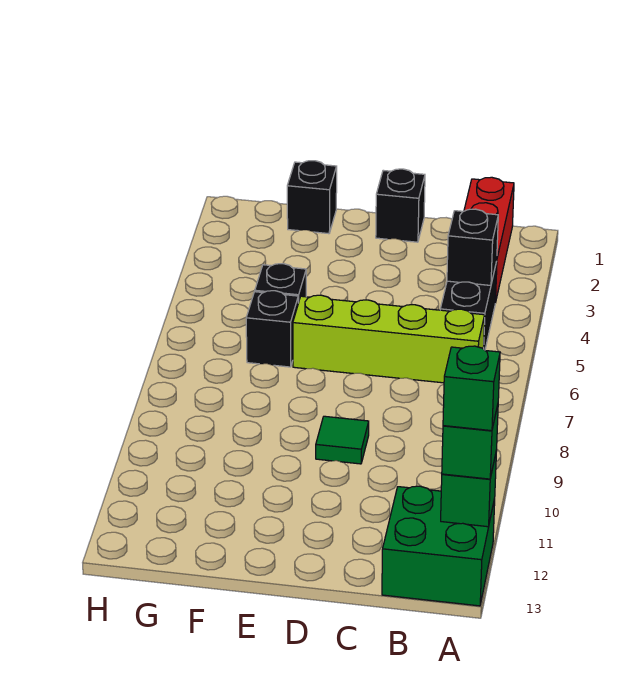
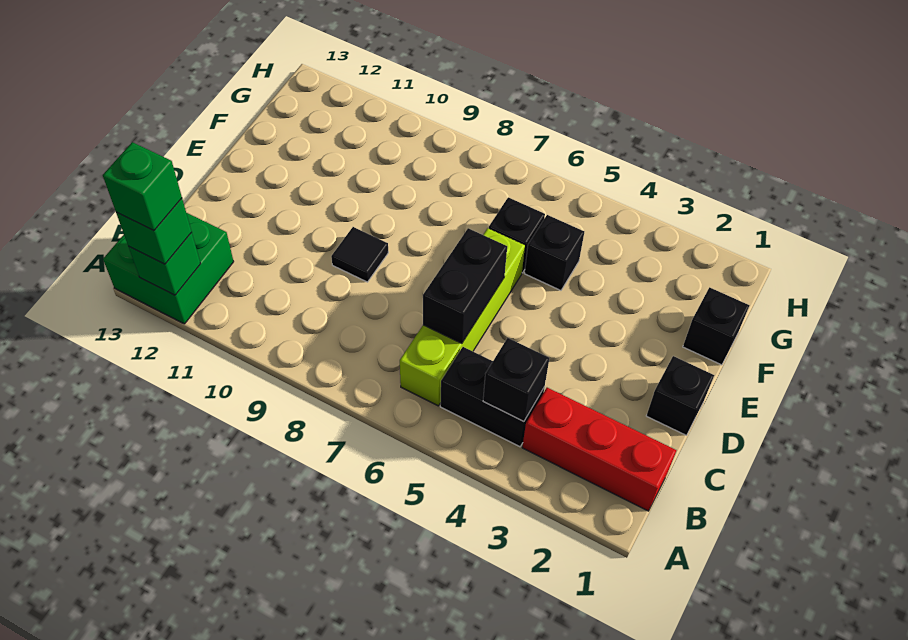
none -> black brick C6:D6 level 2
green tile D9 level 1 -> black tile D9 level 1

